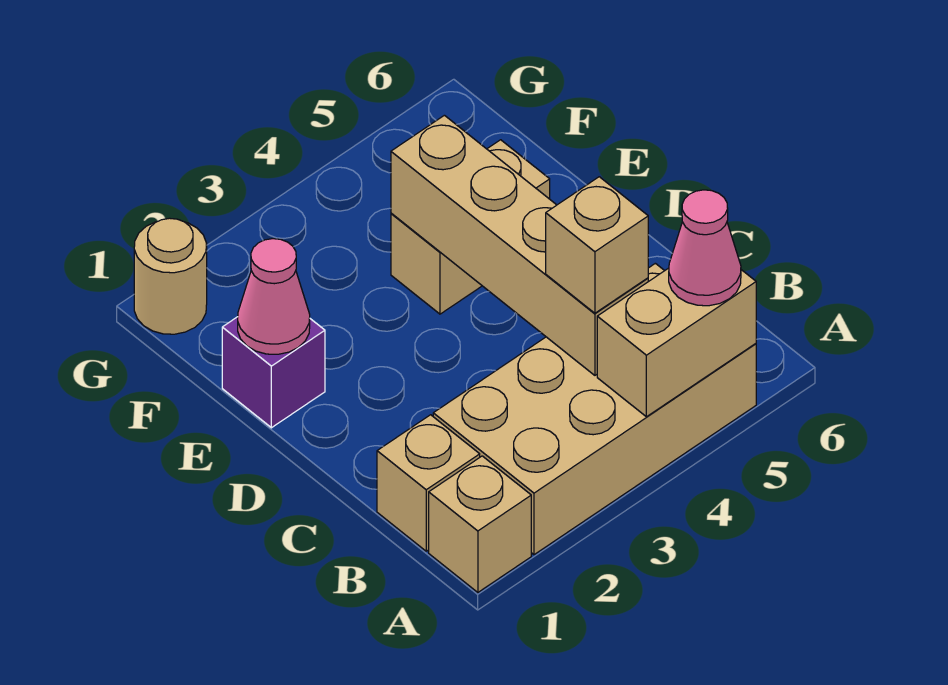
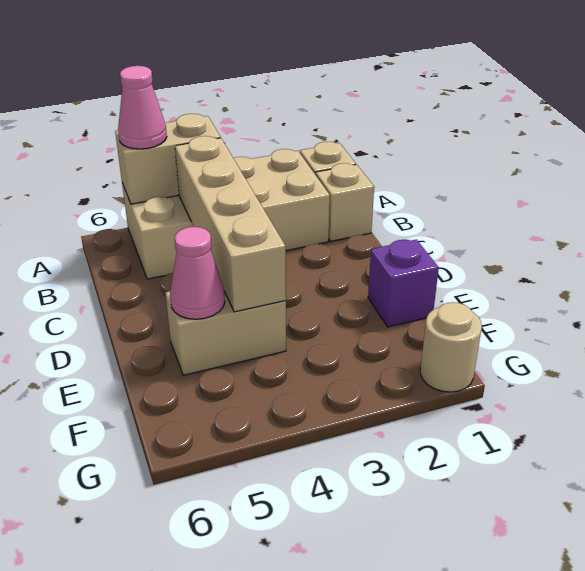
tan brick B4 level 3 -> none
pink cone E1 level 2 -> pink cone E5 level 2

